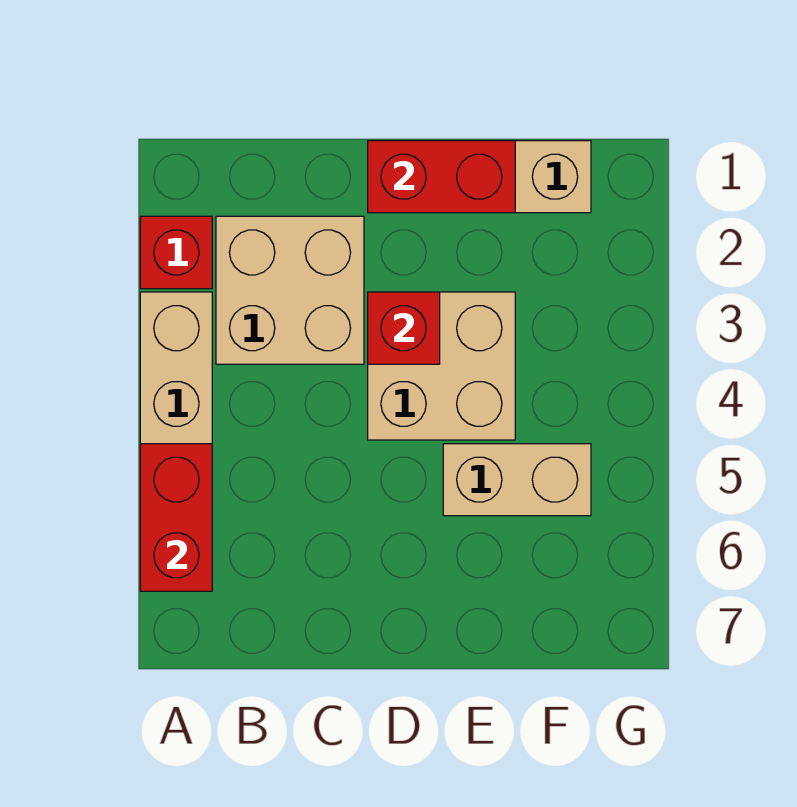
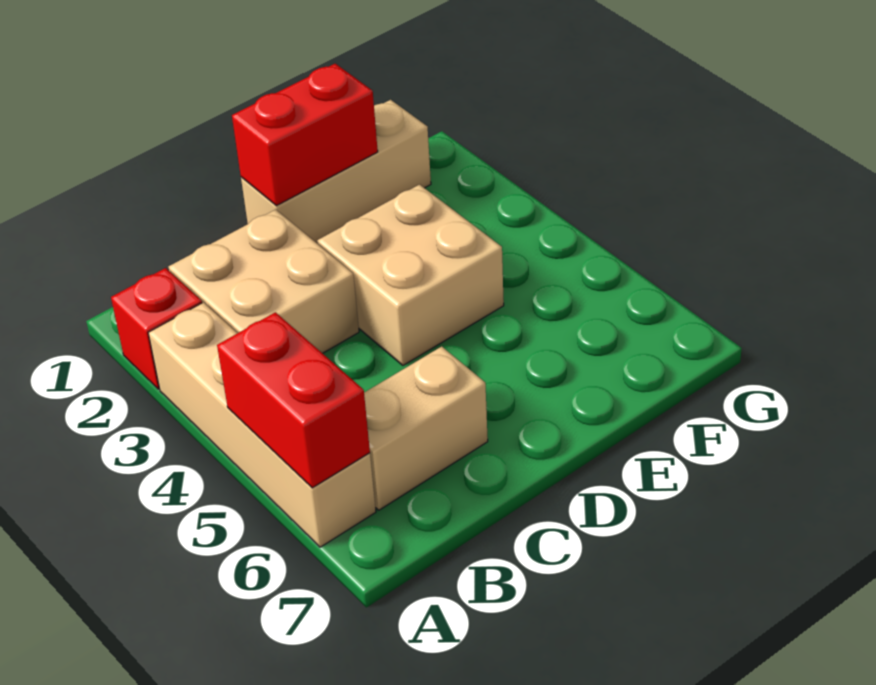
red brick D3 level 2 -> none
tan brick E5:F5 level 1 -> tan brick B6:C6 level 1

